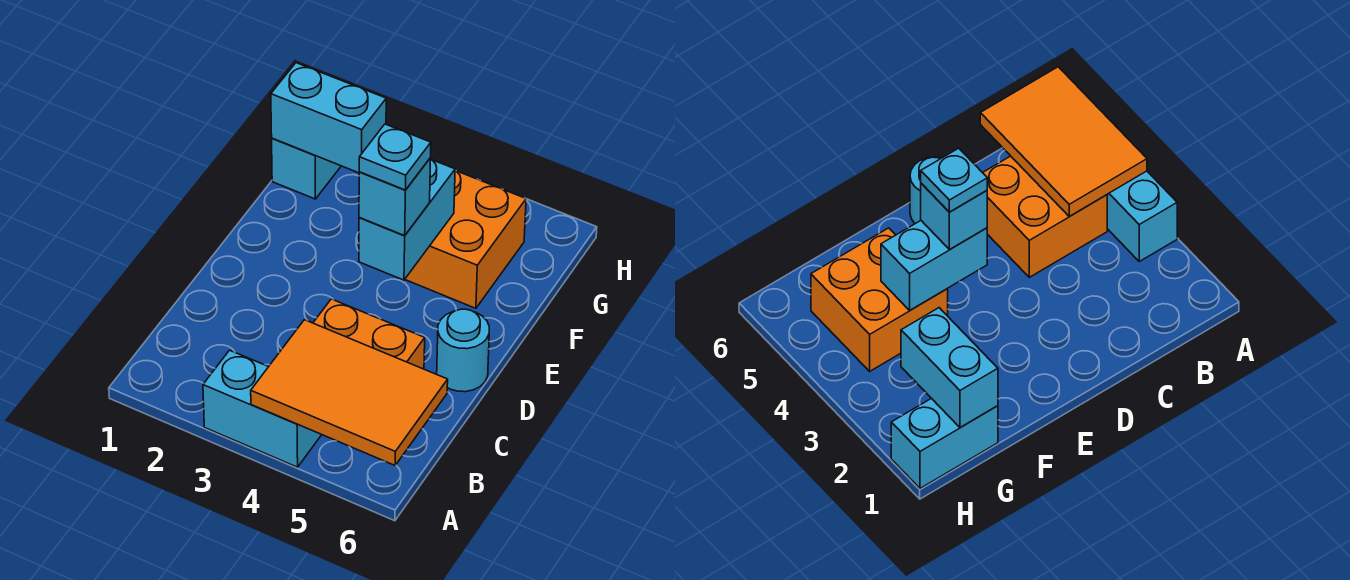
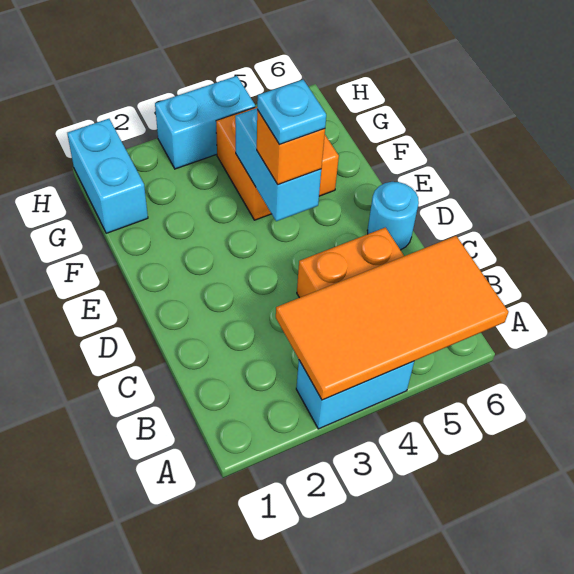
orange tile A4:B6 level 2 -> orange tile A3:B6 level 2
cyan brick E4 level 3 -> orange brick E4 level 3
cyan brick G1:G2 level 2 -> cyan brick H3:H4 level 1

